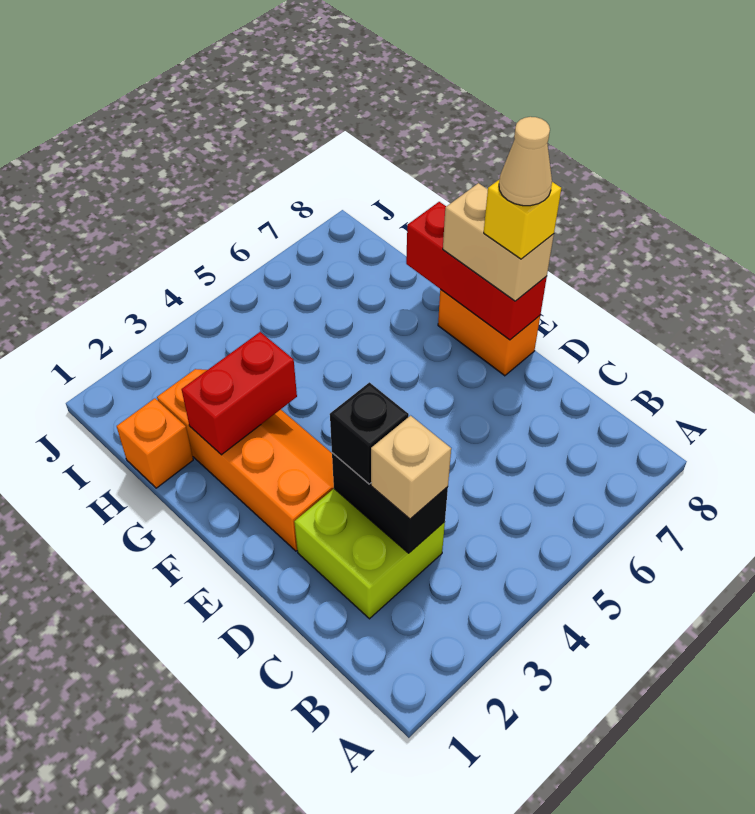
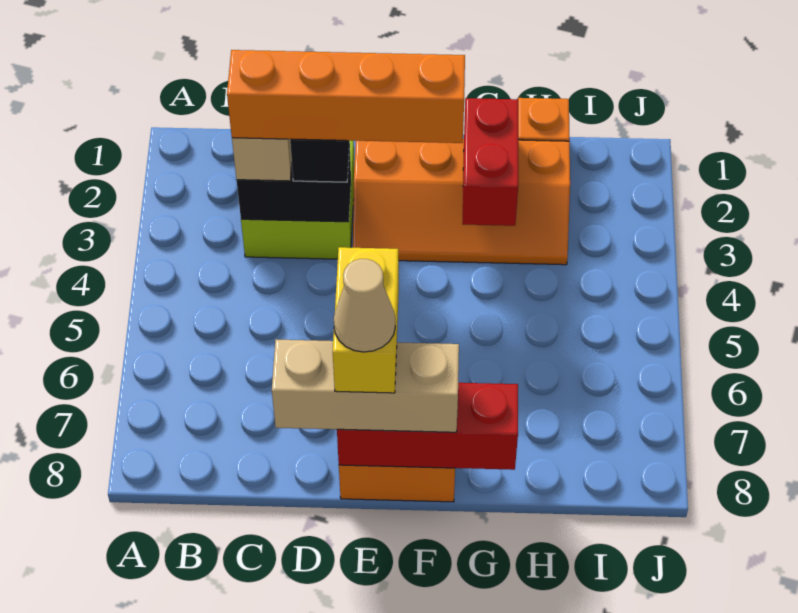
none -> orange brick C3:F3 level 4
tan brick E8:F8 level 3 -> tan brick D8:F8 level 3
yellow brick E8 level 4 -> yellow brick E7:E8 level 4

